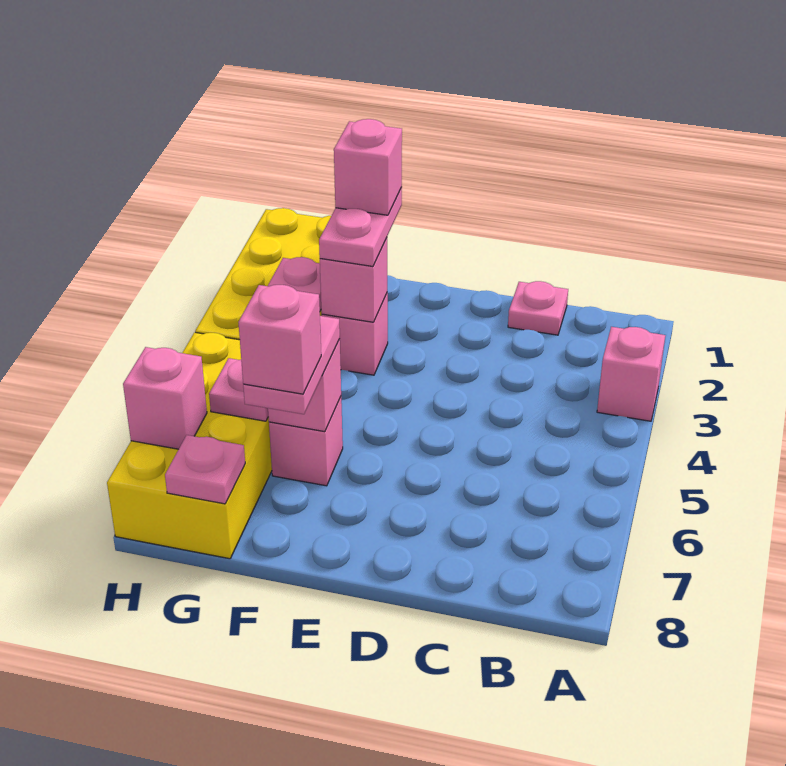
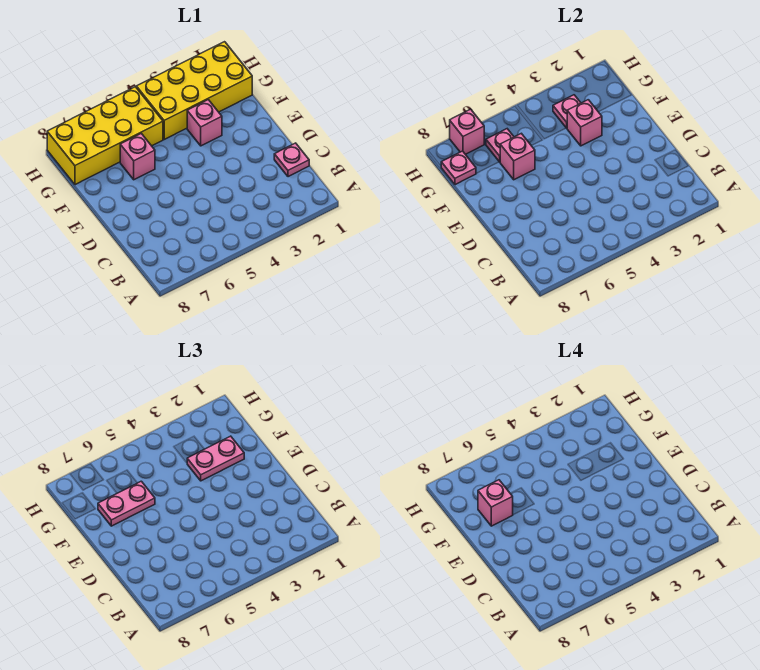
pink brick A3 level 1 -> none
pink brick F2 level 4 -> none

